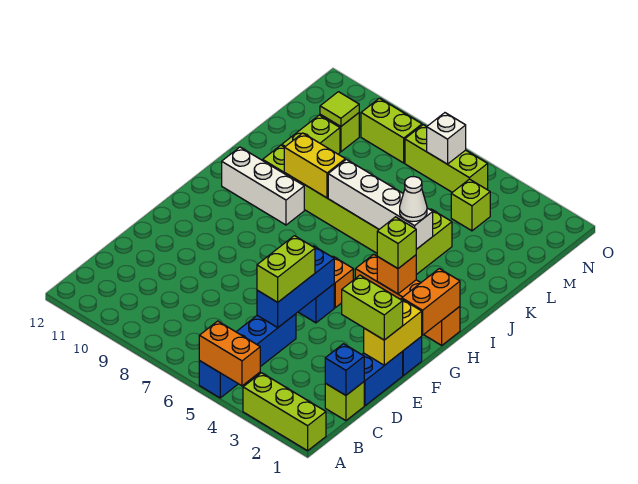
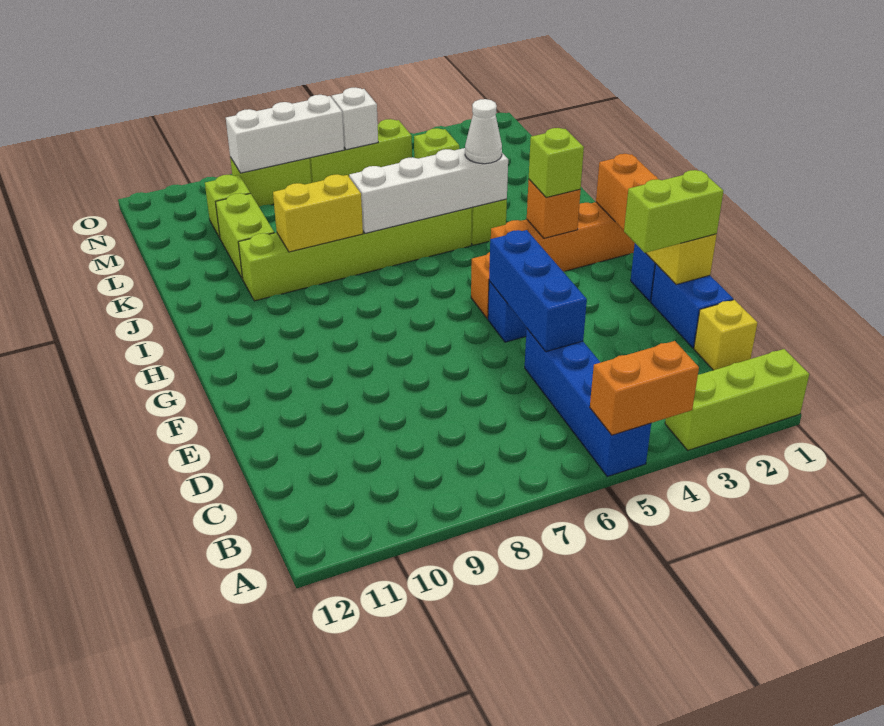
lime brick C1 level 1 -> yellow brick C1 level 1
blue brick C1 level 2 -> none
lime brick D5:E5 level 3 -> none
white brick I9:I11 level 1 -> white brick N7:N9 level 2
lime tile M10 level 2 -> none

